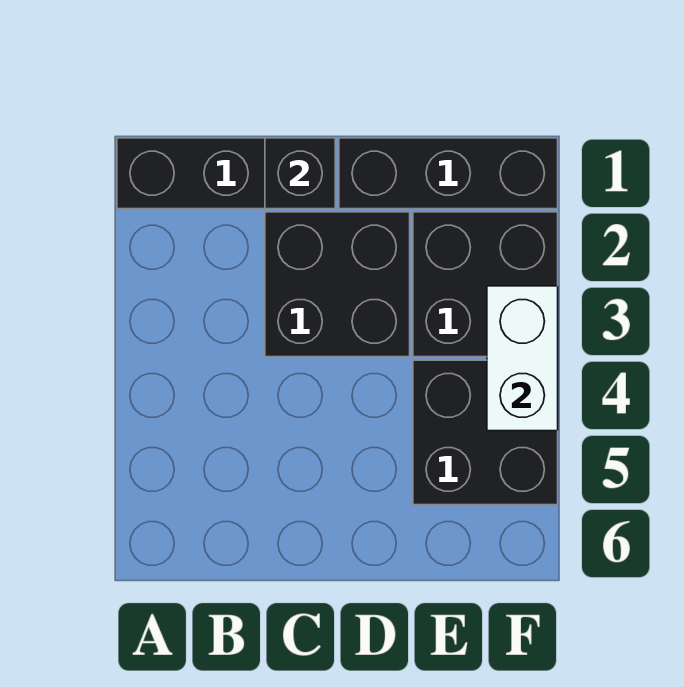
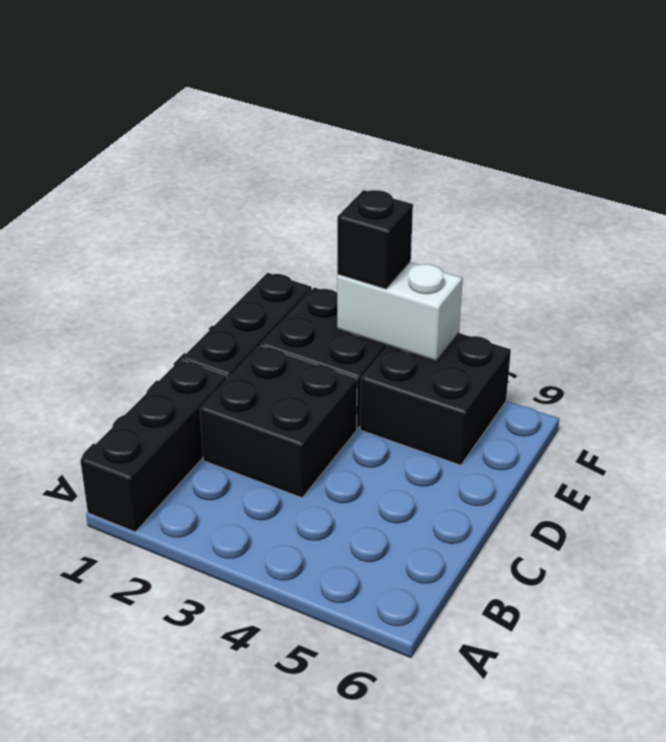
black brick C1 level 2 -> black brick F3 level 3

